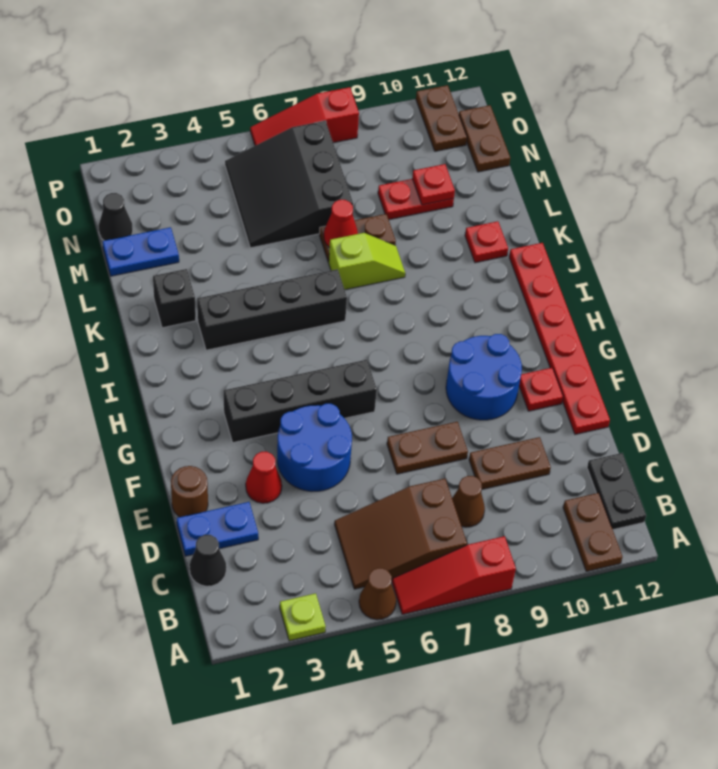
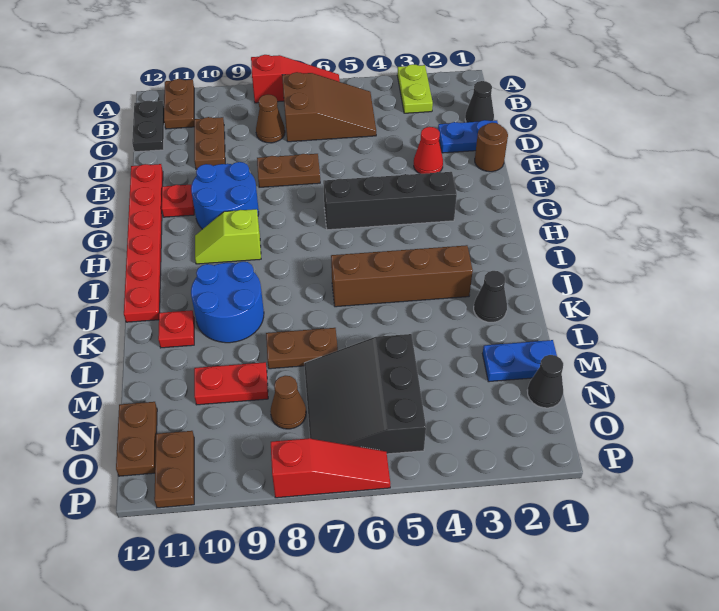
lime plate A3 level 1 -> lime plate A3:B3 level 1
brown cone A5 level 1 -> brown cone N8 level 1
brown plate D9:D10 level 1 -> brown plate C10:D10 level 1
blue round brick E4:F5 level 1 -> blue round brick J9:K10 level 1
black brick J3:J6 level 1 -> brown brick J3:J6 level 1
black brick K2 level 1 -> black cone K2 level 1
lime slope K7:K8 level 1 top 7 -> lime slope H9:H10 level 1 top 9
red cone L7 level 2 -> none
black slope M5:O7 level 1 top 7 -> black slope M5:O7 level 1 top 5
red plate M10 level 2 -> none

